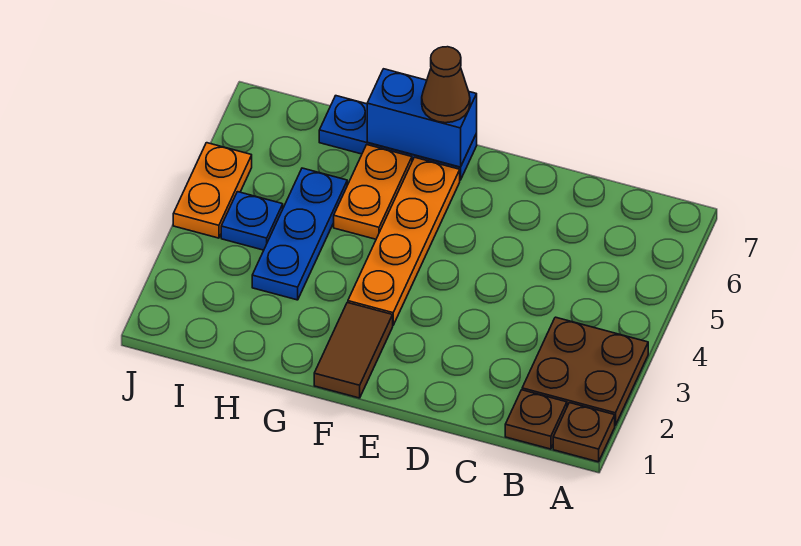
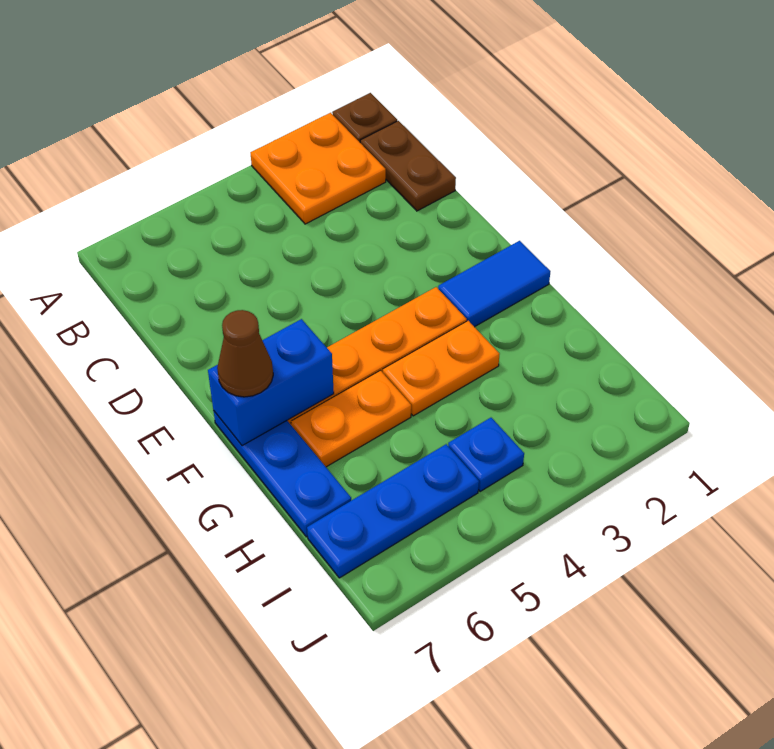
brown plate A2:B3 level 1 -> orange plate A2:B3 level 1
brown plate B1 level 1 -> brown plate B1:C1 level 1
brown tile F1:F2 level 1 -> blue tile F1:F2 level 1
blue brick F7:G7 level 2 -> blue brick F6:F7 level 2
blue plate H3:H5 level 1 -> blue plate I5:I7 level 1
orange plate J4:J5 level 1 -> orange plate G3:G4 level 1

